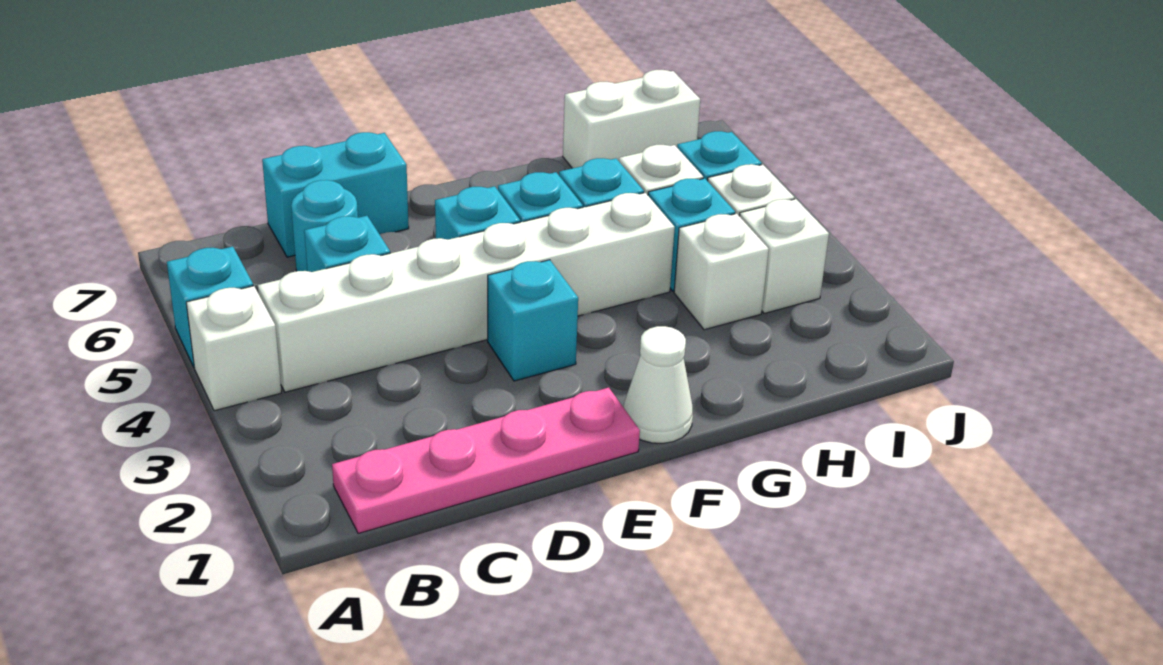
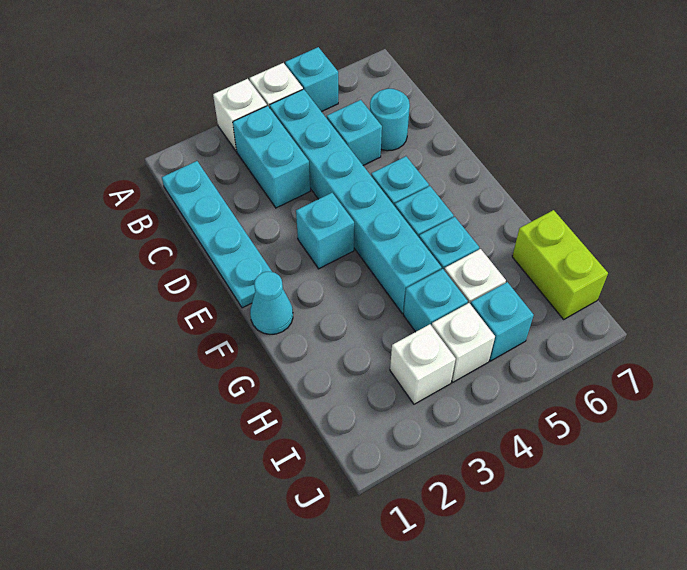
pink plate B1:E1 level 1 -> cyan plate B1:E1 level 1
white brick B4:G4 level 1 -> cyan brick B4:G4 level 1
cyan brick C7:D7 level 1 -> cyan brick B3:C3 level 1
white cone F1 level 1 -> cyan cone F1 level 1
white brick H3 level 1 -> white brick A3 level 1
white brick H7:I7 level 1 -> lime brick H7:I7 level 1

